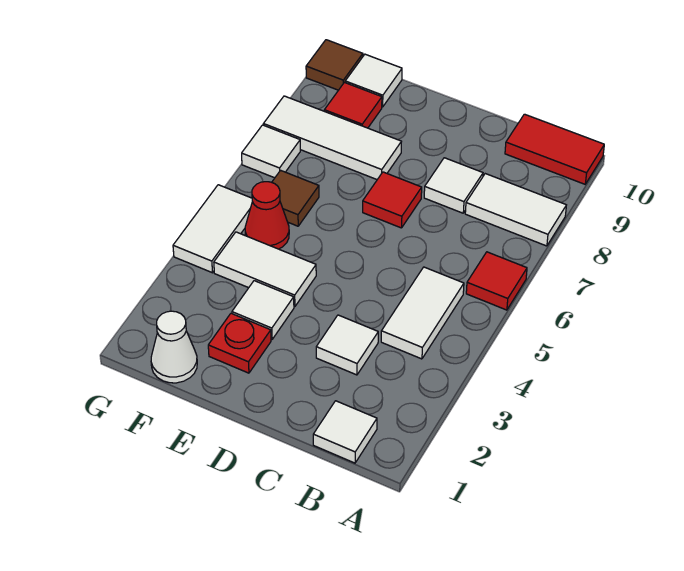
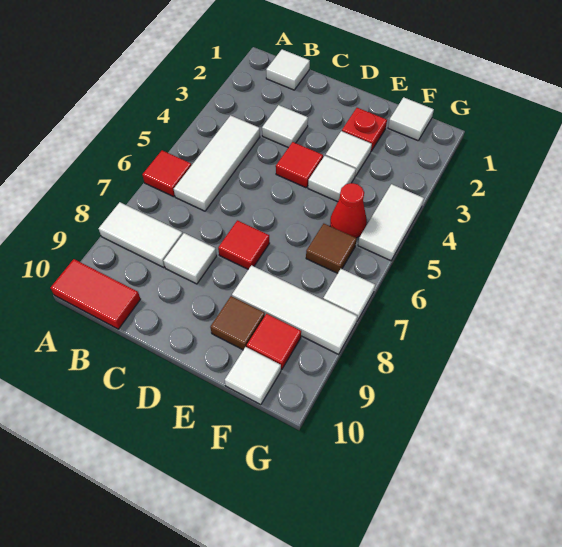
white tile B4:B5 level 1 -> white tile B4:B6 level 1
none -> red tile D4 level 1
white tile E4:F4 level 1 -> white tile E4 level 1
white cone F1 level 1 -> white tile F1 level 1
brown tile G10 level 1 -> brown tile E9 level 1

